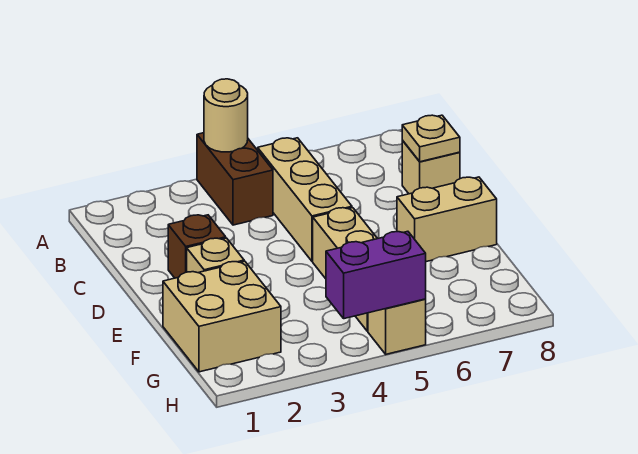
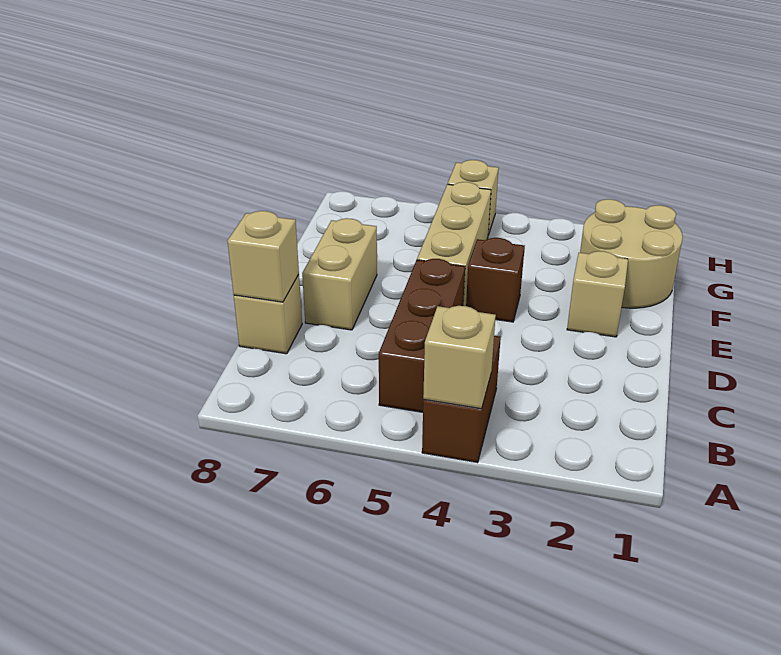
tan round brick A4 level 2 -> tan brick A4 level 2
tan brick B5:D5 level 1 -> brown brick B5:D5 level 1
tan plate C8 level 2 -> tan brick C8 level 2
brown brick D2 level 1 -> brown brick E4 level 1
tan brick E7:E8 level 1 -> tan brick D7:E7 level 1
tan brick F1:G2 level 1 -> tan round brick F1:G2 level 1
purple brick H4:H5 level 2 -> none

